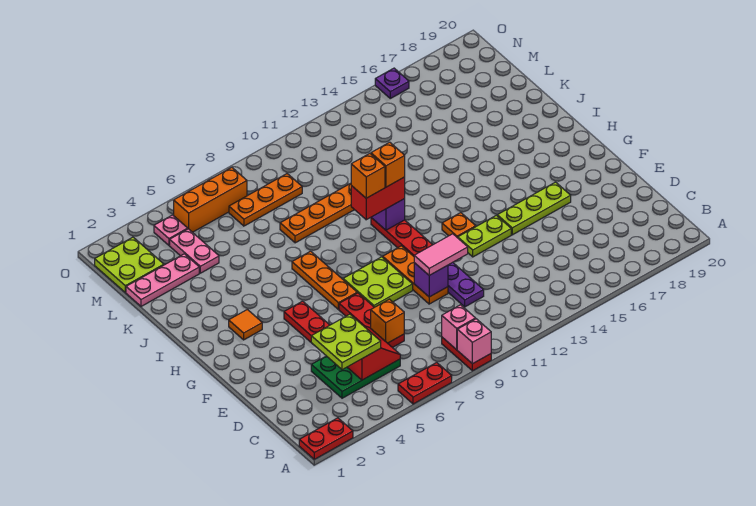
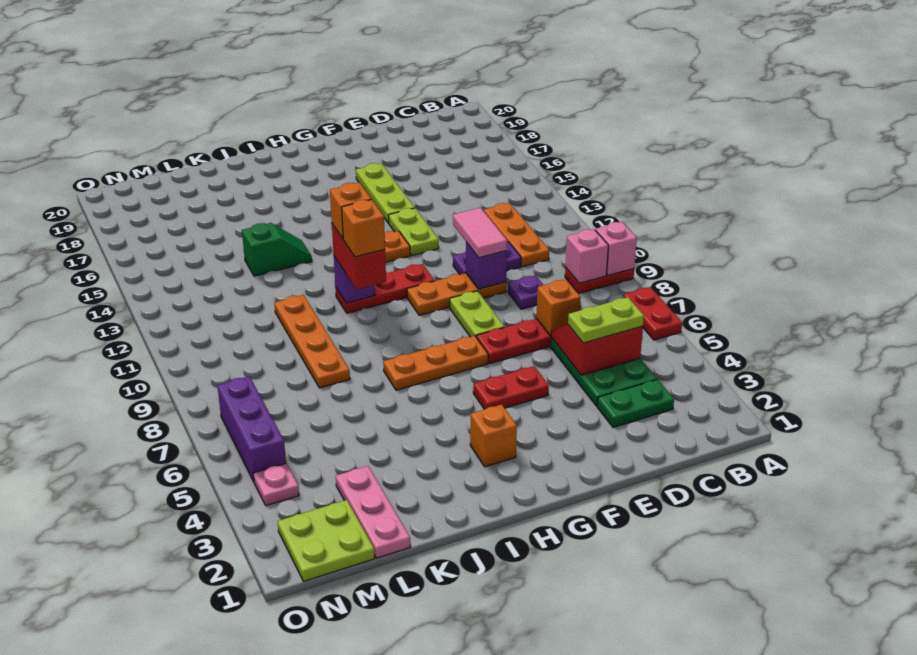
red plate A1:A2 level 1 -> none
none -> green plate C3:D3 level 1
lime plate C4:D5 level 3 -> lime plate C5:D5 level 3
lime plate F8:G9 level 1 -> lime plate F8:F9 level 1
orange tile H3 level 1 -> orange brick H3 level 1
none -> green slope J14:K14 level 1 top K
pink plate L4:M4 level 1 -> none
orange plate M7:M9 level 1 -> orange plate C11:C13 level 1
orange brick N5:N7 level 1 -> purple brick N5:N7 level 1
purple plate O16 level 1 -> purple plate D9 level 1

